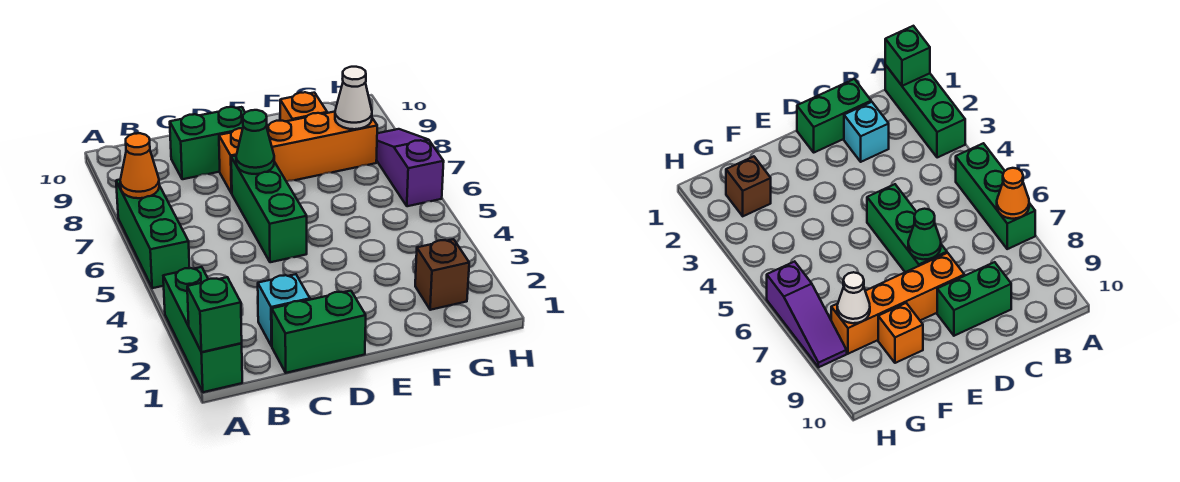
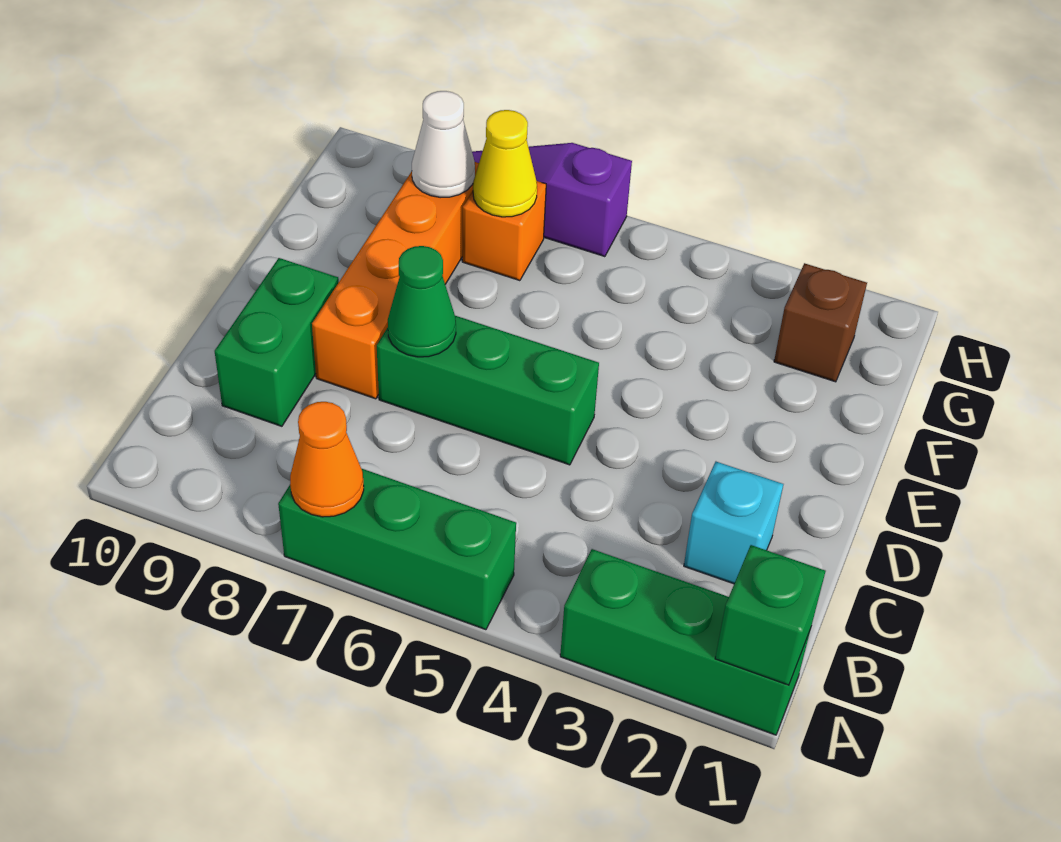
green brick C1:D1 level 1 -> none
orange brick F9 level 1 -> orange brick G7 level 1
none -> yellow cone G7 level 2

